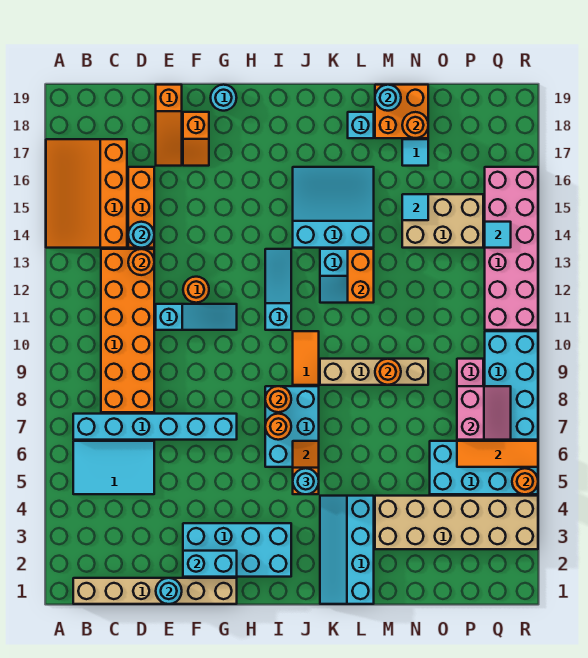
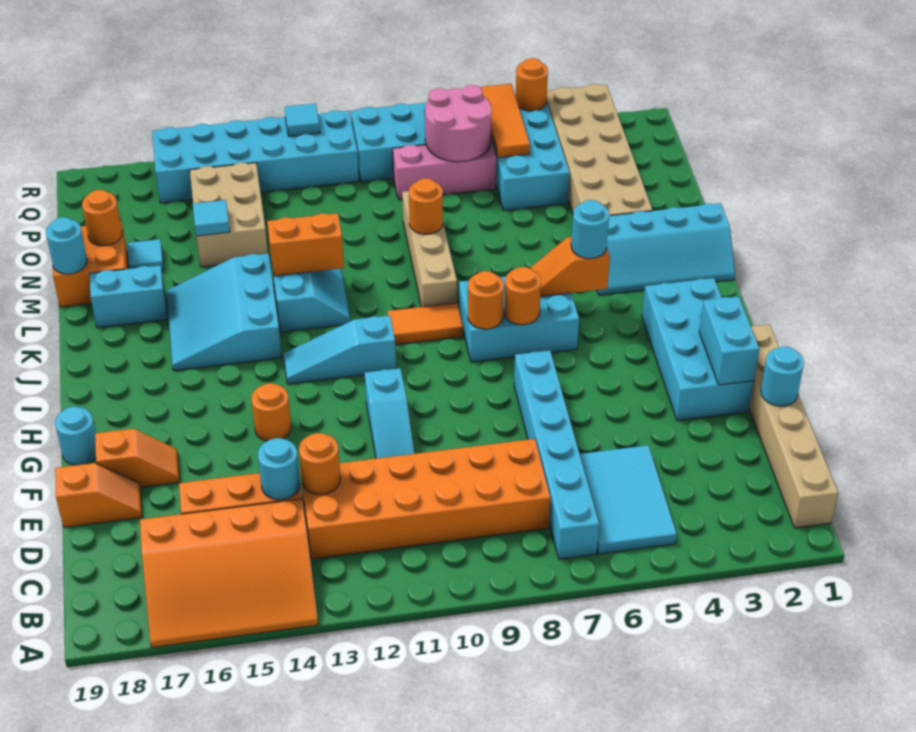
cyan slope E11:G11 level 1 top E -> cyan slope E11:G11 level 1 top G
orange slope E17:E19 level 1 top 19 -> orange slope E18:E19 level 1 top 19
orange round brick F12 level 1 -> orange round brick G14 level 1
cyan brick L18 level 1 -> cyan brick L17:L18 level 1
pink slope P7:Q8 level 2 top P -> pink round brick P7:Q8 level 2
pink brick Q11:R16 level 1 -> cyan brick Q11:R16 level 1
cyan tile Q14 level 2 -> cyan tile R12 level 2

